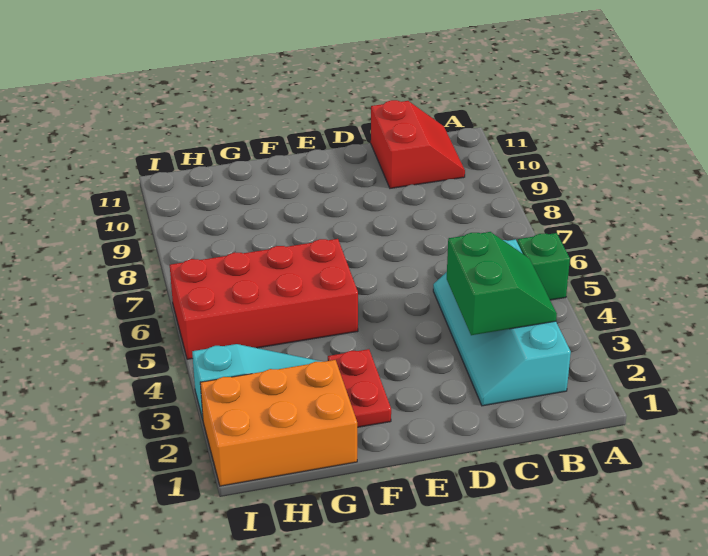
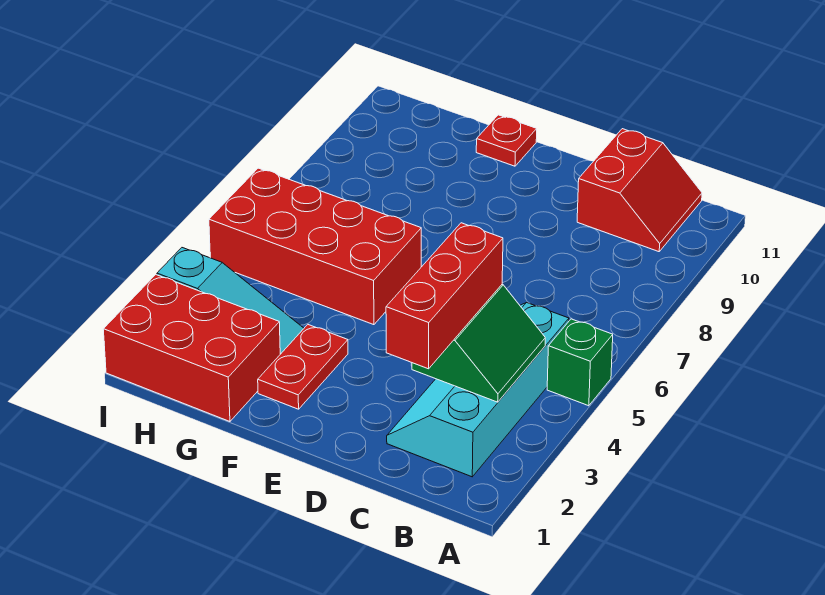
none -> red brick C2:C4 level 3
none -> red plate F11 level 1
orange brick G1:I2 level 1 -> red brick G1:I2 level 1

